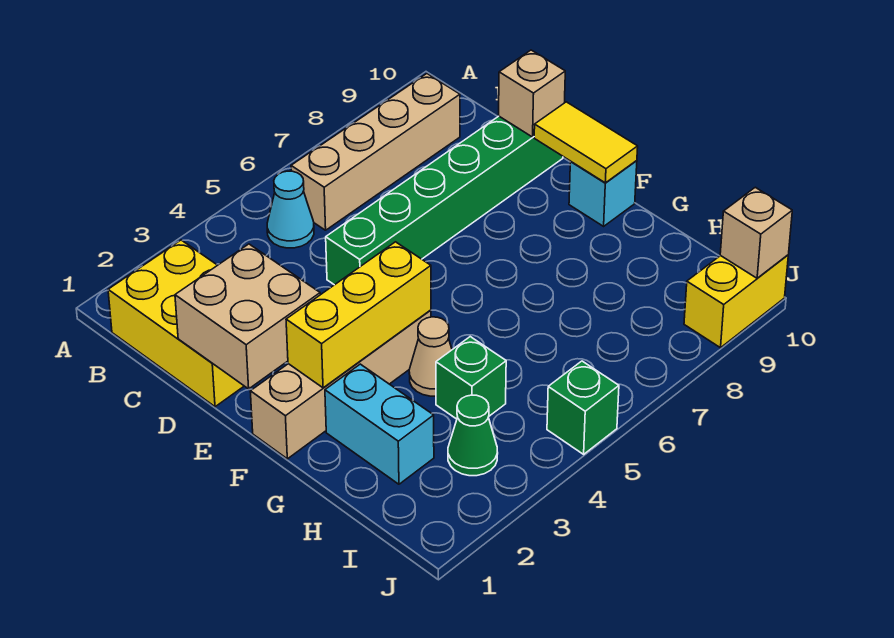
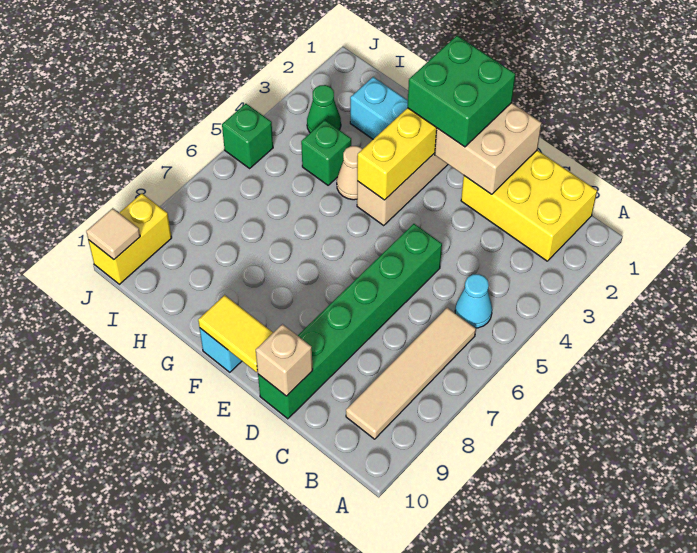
tan brick B6:B9 level 1 -> tan tile B6:B9 level 1
none -> green brick E1:F2 level 3
tan brick J10 level 2 -> tan tile J10 level 2

